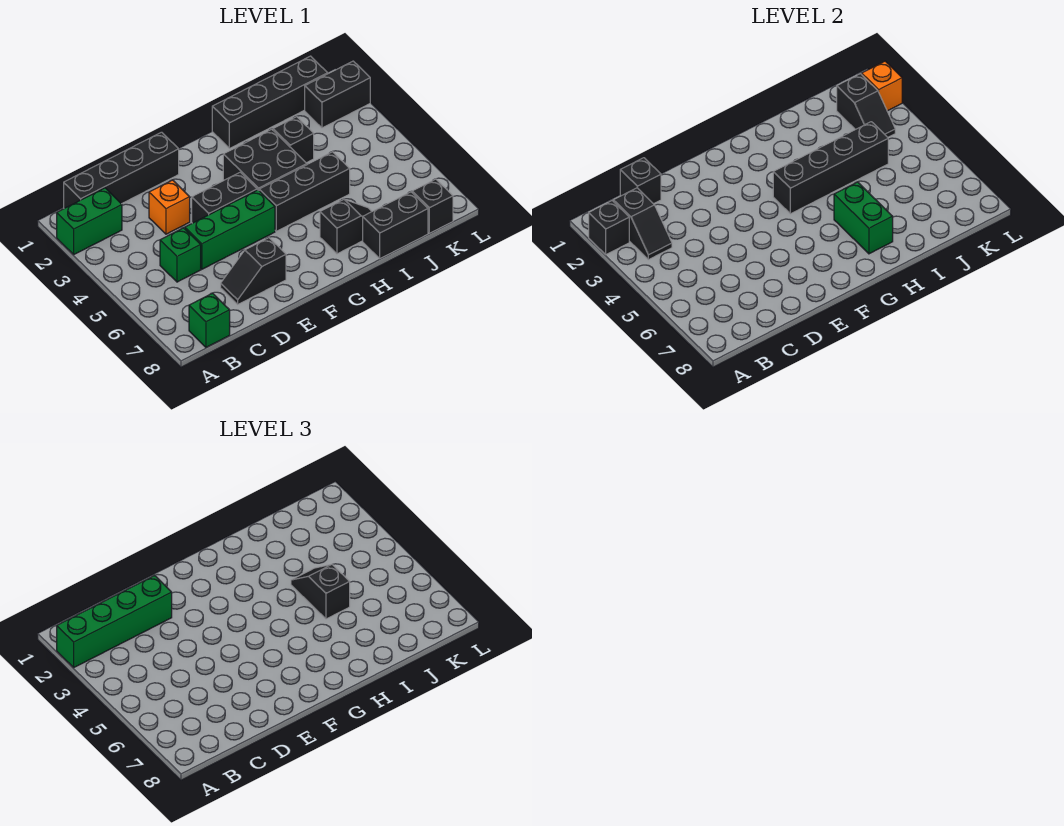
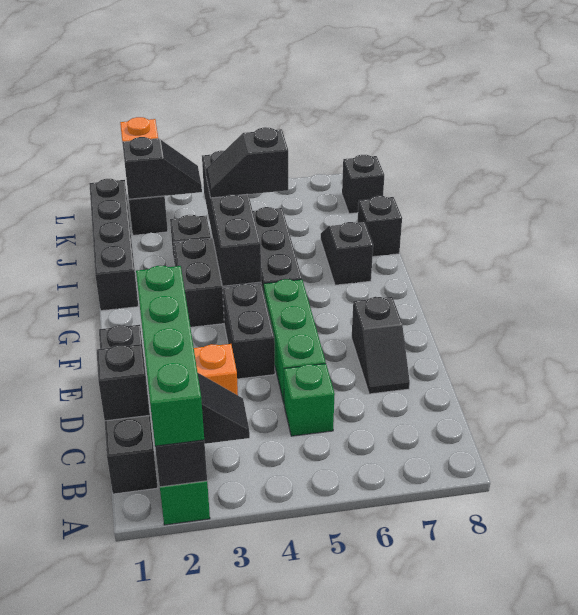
green brick B8 level 1 -> none
green brick H6:H7 level 2 -> none
black brick I8:J8 level 1 -> black brick I8 level 1

